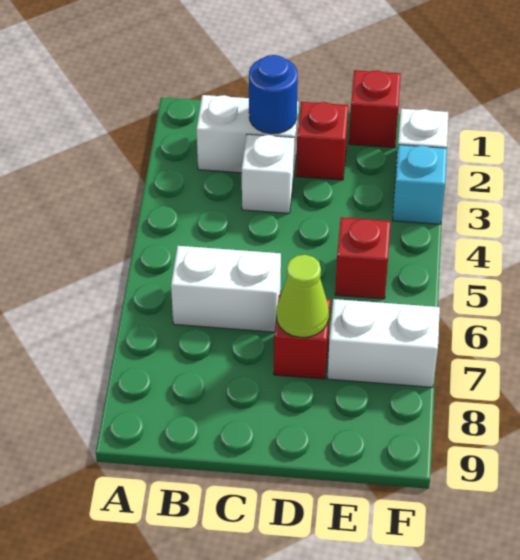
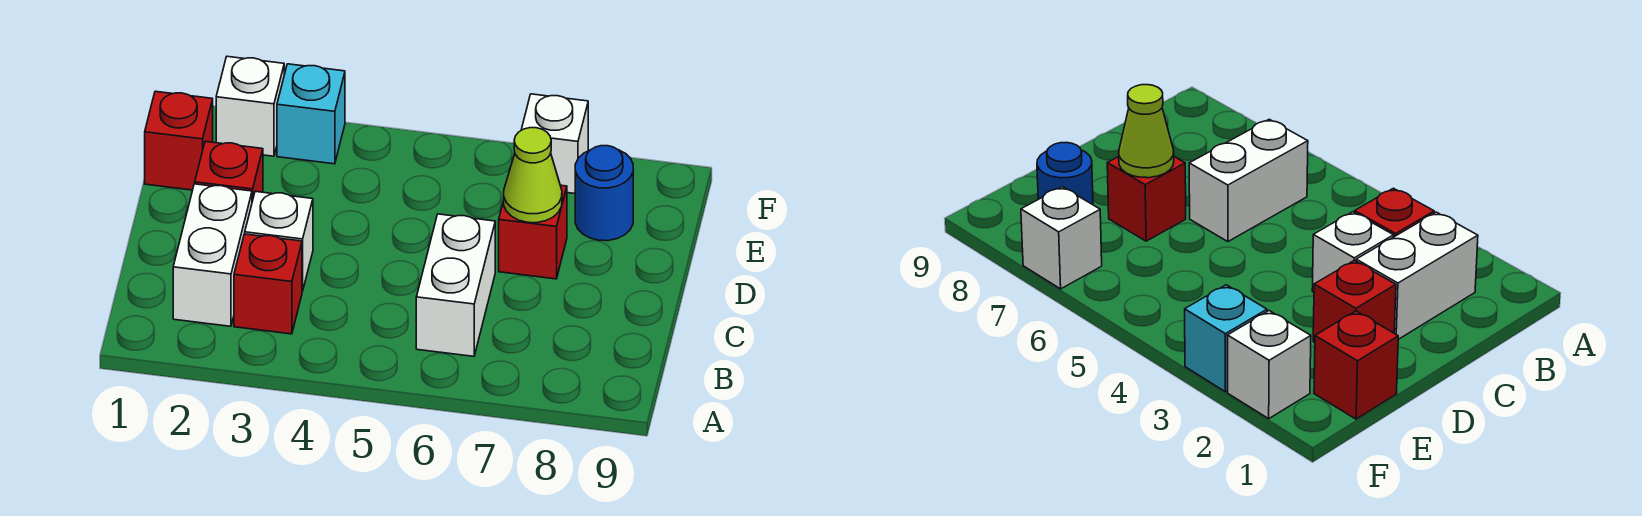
blue round brick C2 level 2 -> blue round brick E8 level 1
red brick E5 level 1 -> red brick B3 level 1
white brick E7:F7 level 1 -> white brick F7 level 1

